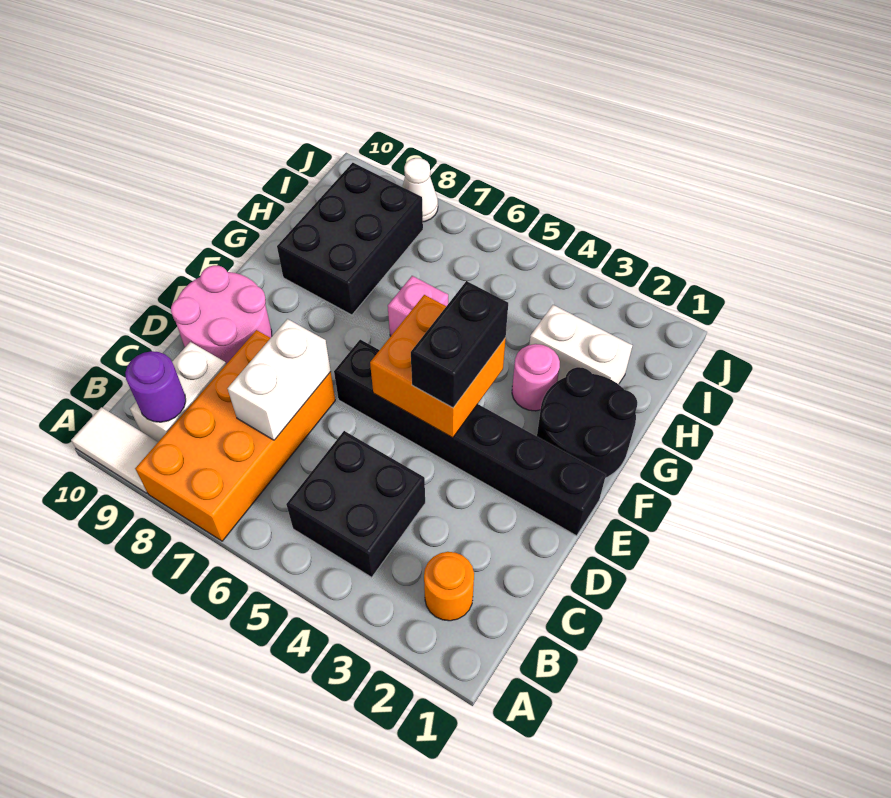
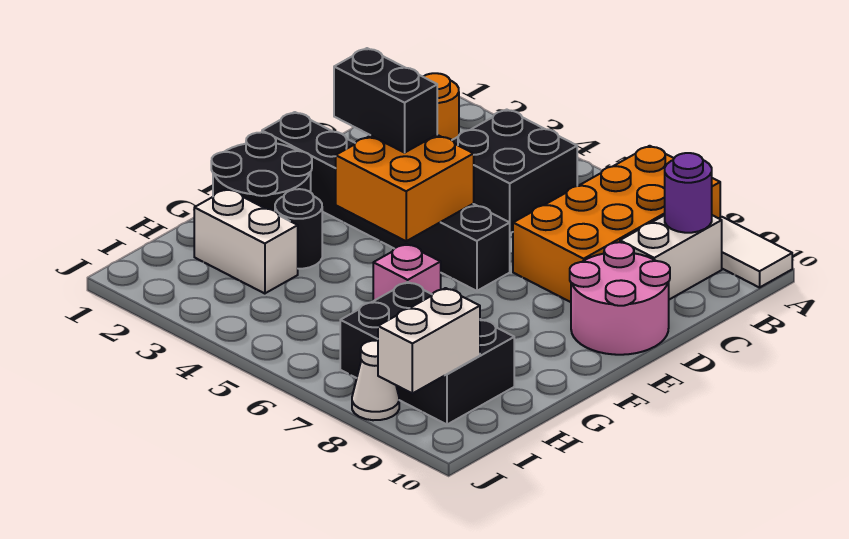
white brick C7:D7 level 2 -> white brick I9:J9 level 2
black brick E4:F4 level 3 -> black brick E3:E4 level 3
pink round brick G3 level 1 -> black round brick G3 level 1
black brick G8:I9 level 1 -> black brick H7:I9 level 1

